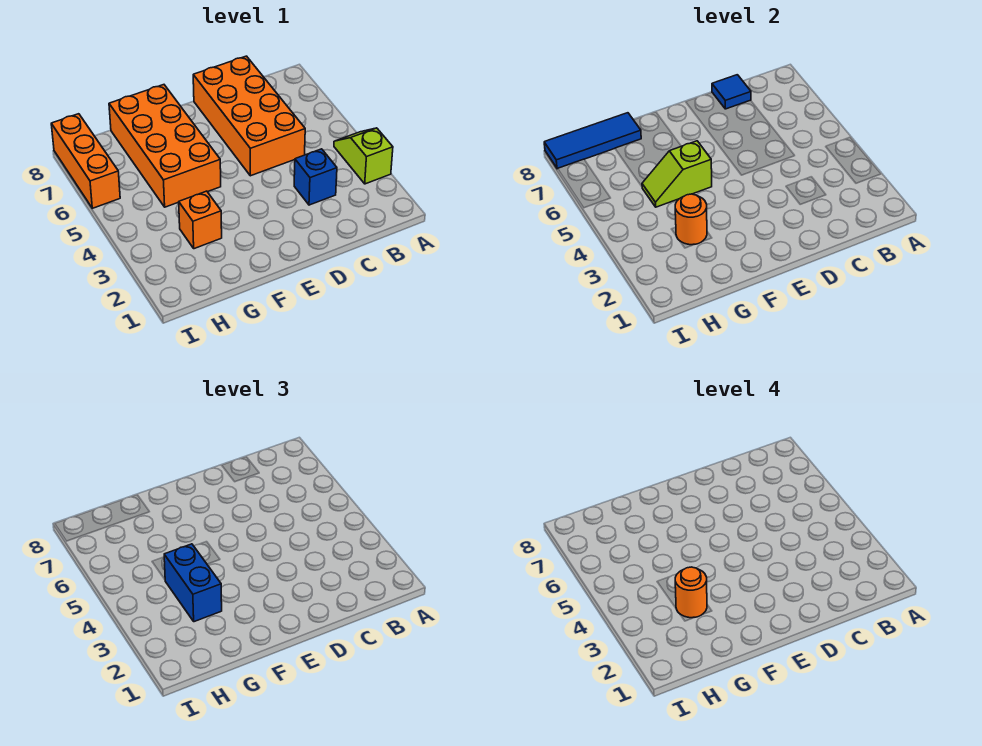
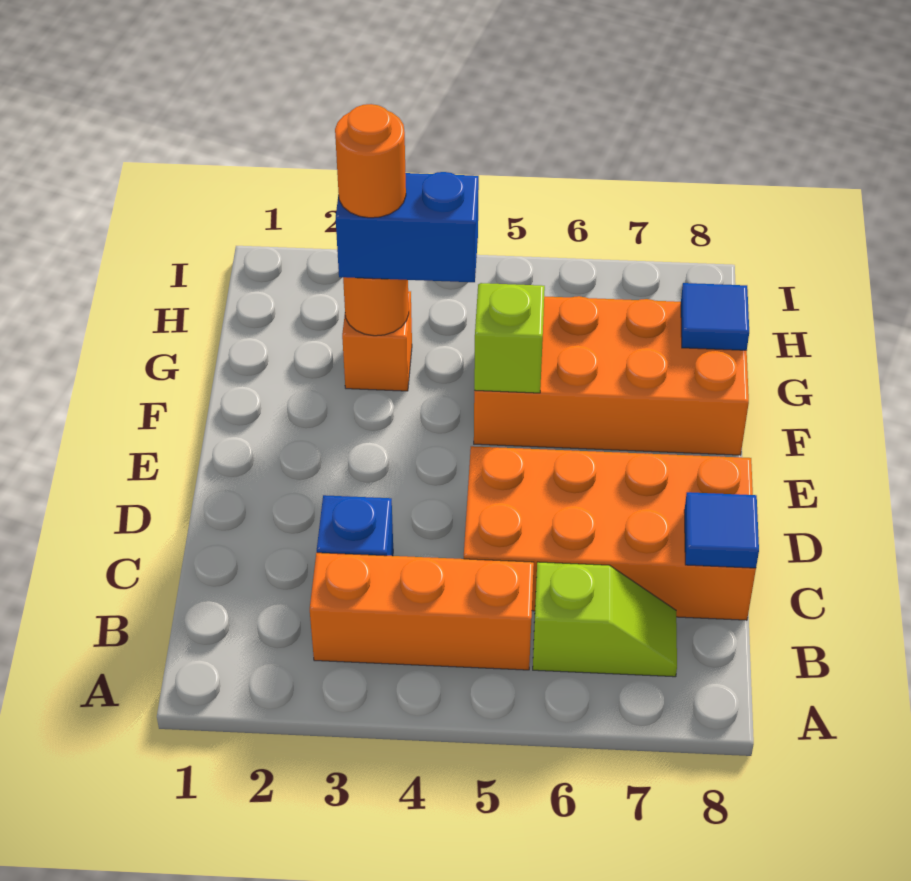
lime slope A3:A4 level 1 top 3 -> lime slope B6:B7 level 1 top 6
blue tile G8:I8 level 2 -> blue tile G8 level 2
orange brick I6:I8 level 1 -> orange brick B3:B5 level 1

